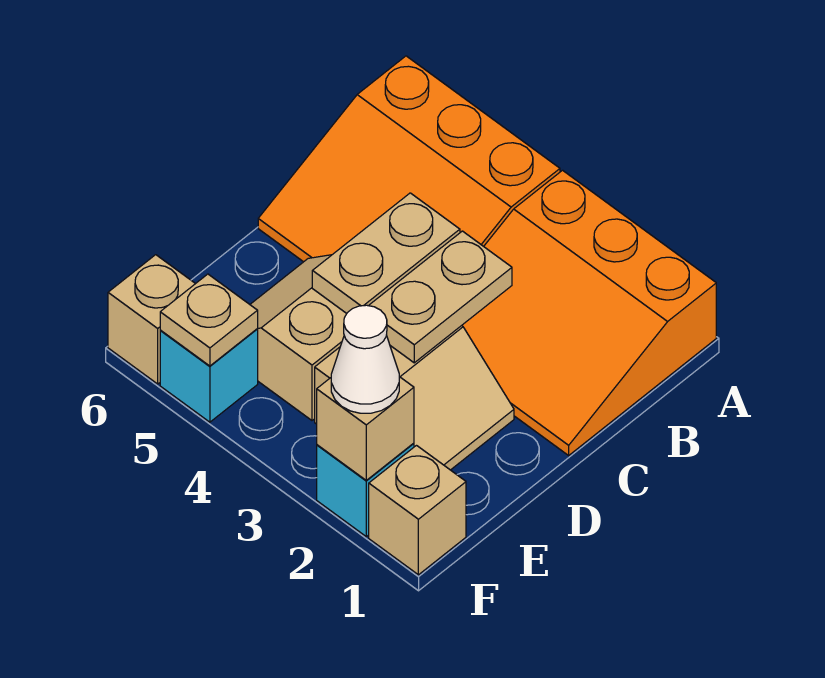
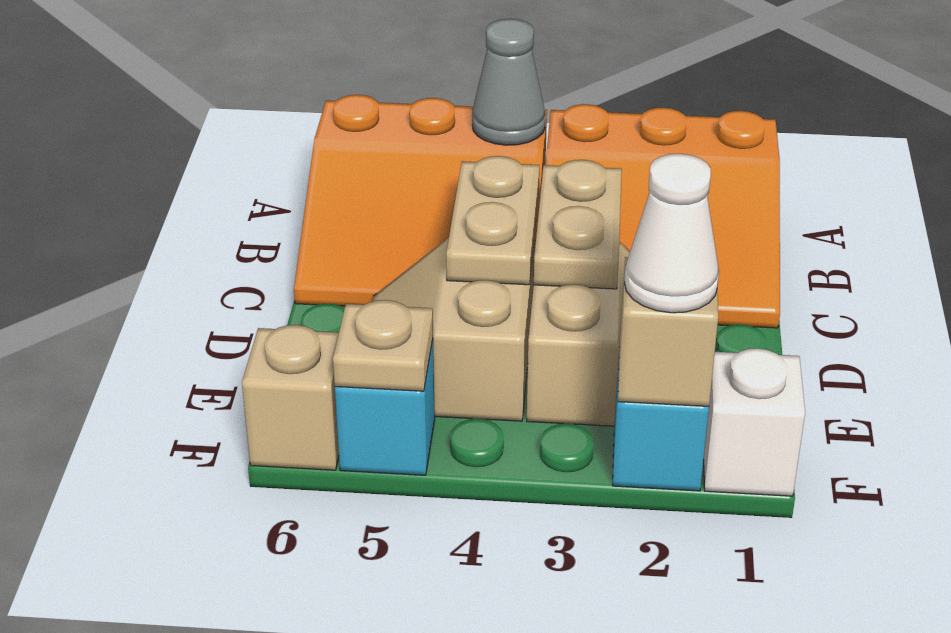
none -> grey cone A4 level 2
tan brick F1 level 1 -> white brick F1 level 1

